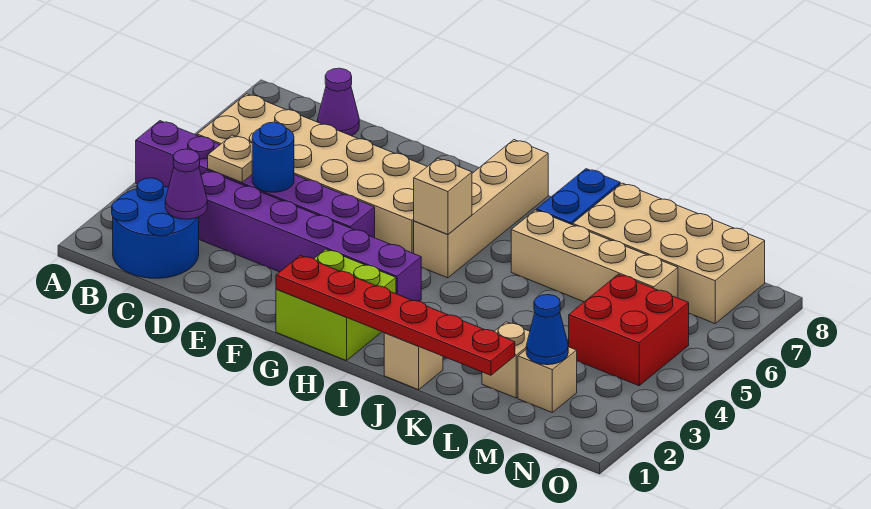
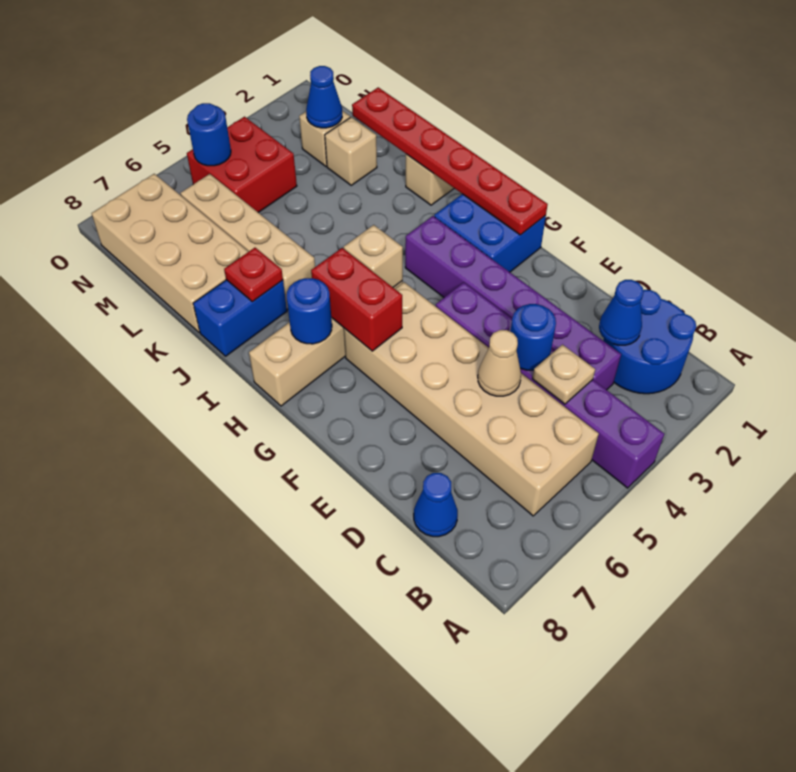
purple cone C2 level 2 -> blue cone C2 level 2
purple cone C8 level 1 -> blue cone C8 level 1
none -> tan cone D5 level 2
lime brick G1:H2 level 1 -> blue brick G1:H2 level 1
none -> red brick G6:H6 level 2
none -> blue round brick H7 level 2
none -> red plate J7 level 2
none -> blue round brick N5 level 2

